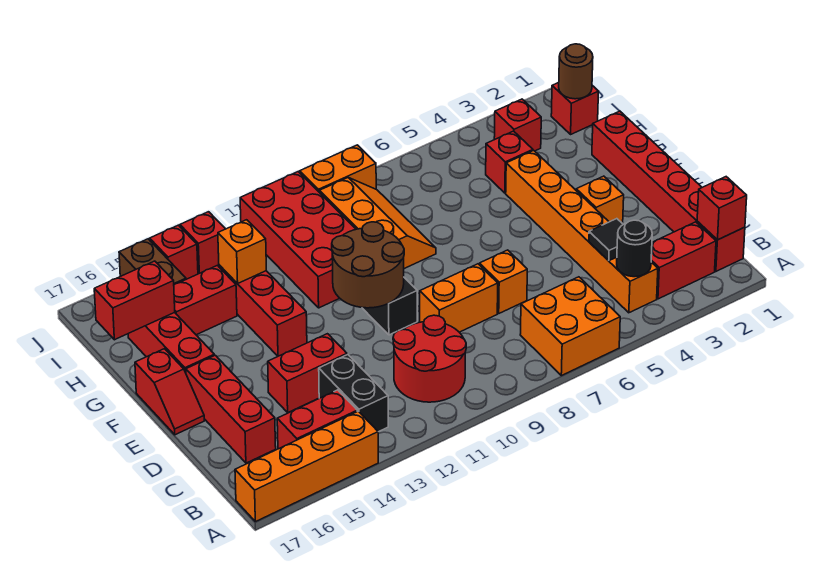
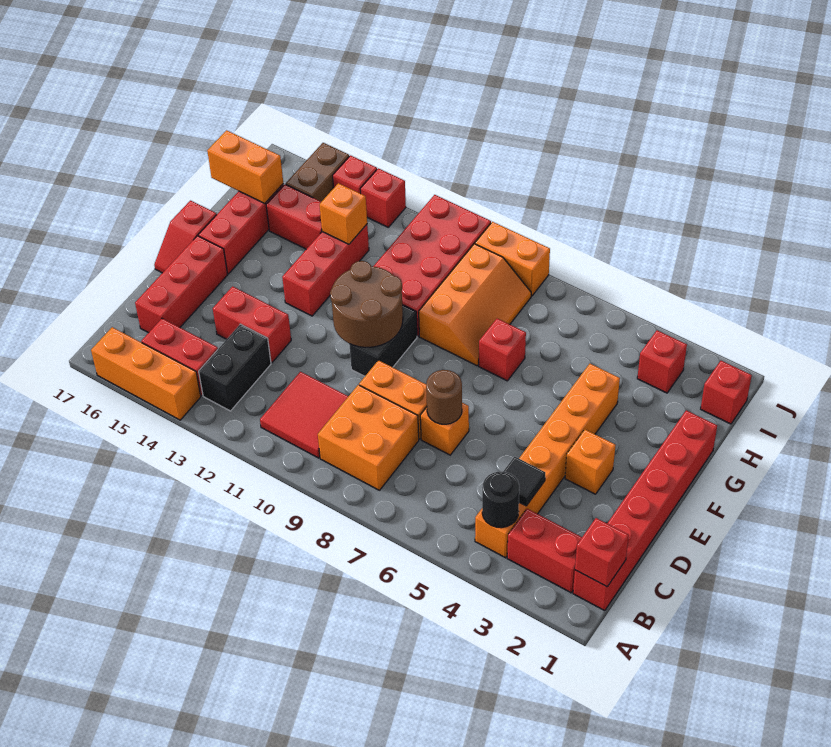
orange brick A6:B7 level 1 -> orange brick B8:C9 level 1
orange brick A14:A17 level 1 -> orange brick A14:A16 level 1
red round brick B10:C11 level 1 -> red tile B10:C11 level 1
red brick H4 level 1 -> red brick G7 level 1
red brick H16:H17 level 2 -> orange brick H16:H17 level 2
brown round brick I1 level 2 -> brown round brick D7 level 2

